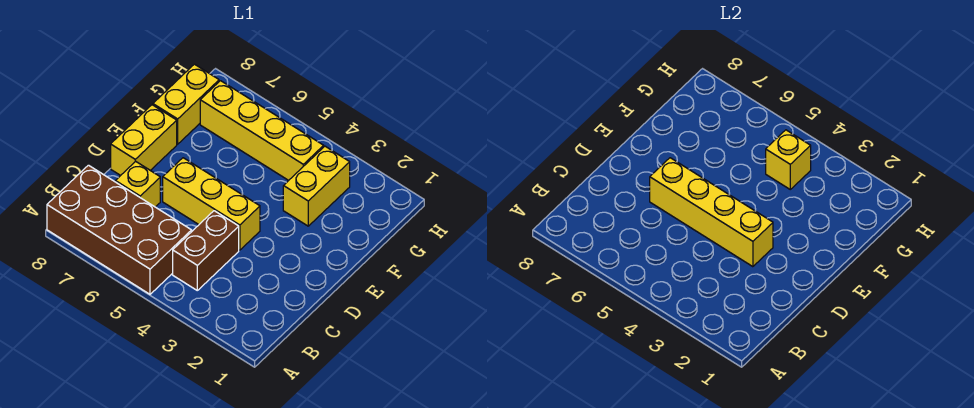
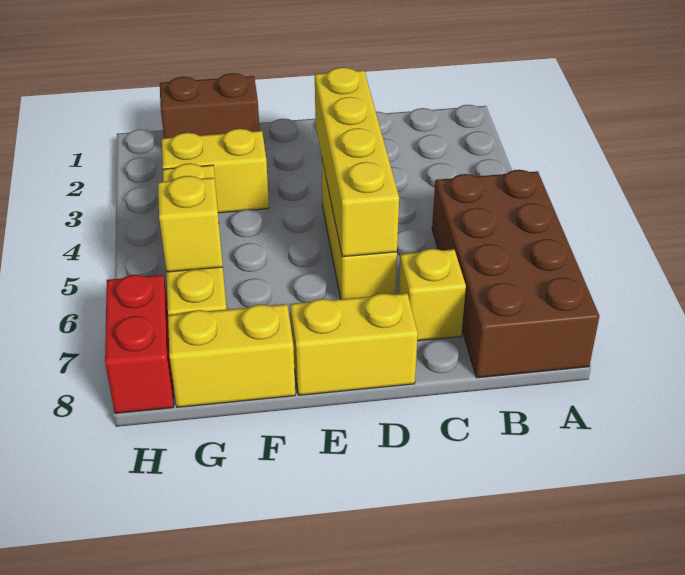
brown brick B4:C4 level 1 -> brown brick F1:G1 level 1
yellow brick G4 level 2 -> yellow brick G6 level 2
none -> red brick H7:H8 level 1

